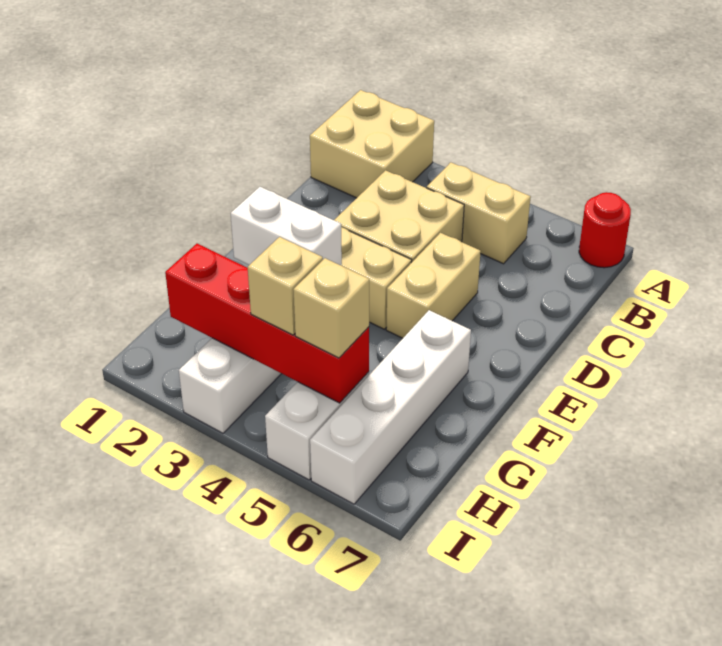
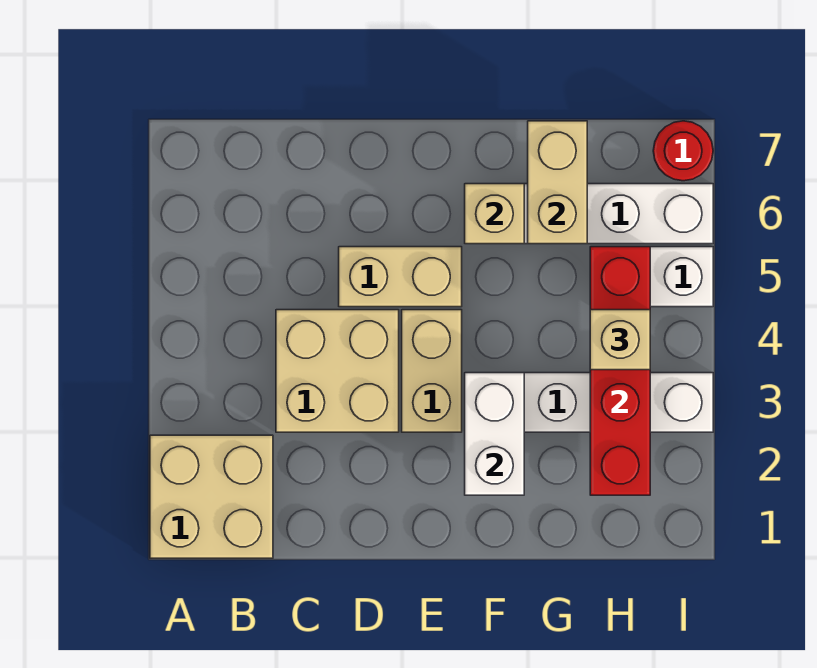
red round brick A7 level 1 -> red round brick I7 level 1
tan brick B4:B5 level 1 -> tan brick G6:G7 level 2
tan brick H5 level 3 -> tan brick F6 level 2

